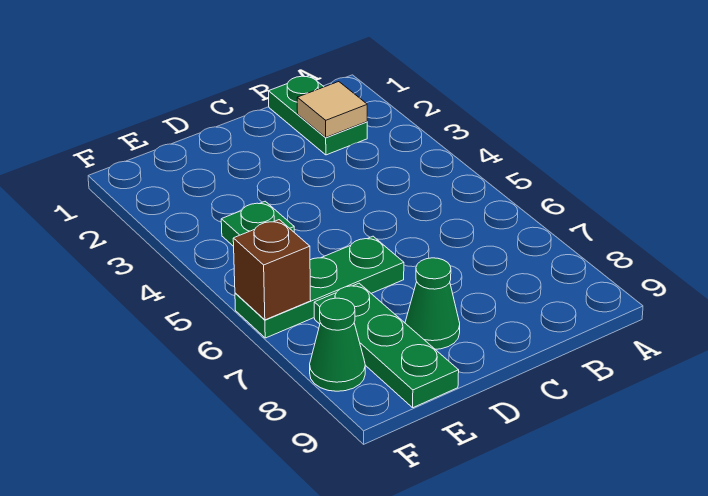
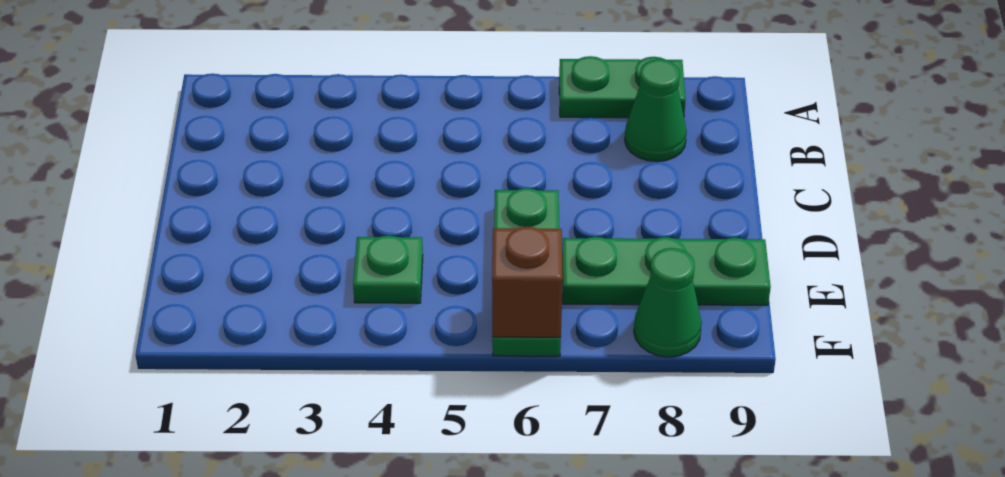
green plate B1:B2 level 1 -> green plate A7:A8 level 1
tan tile B2 level 2 -> none
green cone D8 level 1 -> green cone B8 level 1

